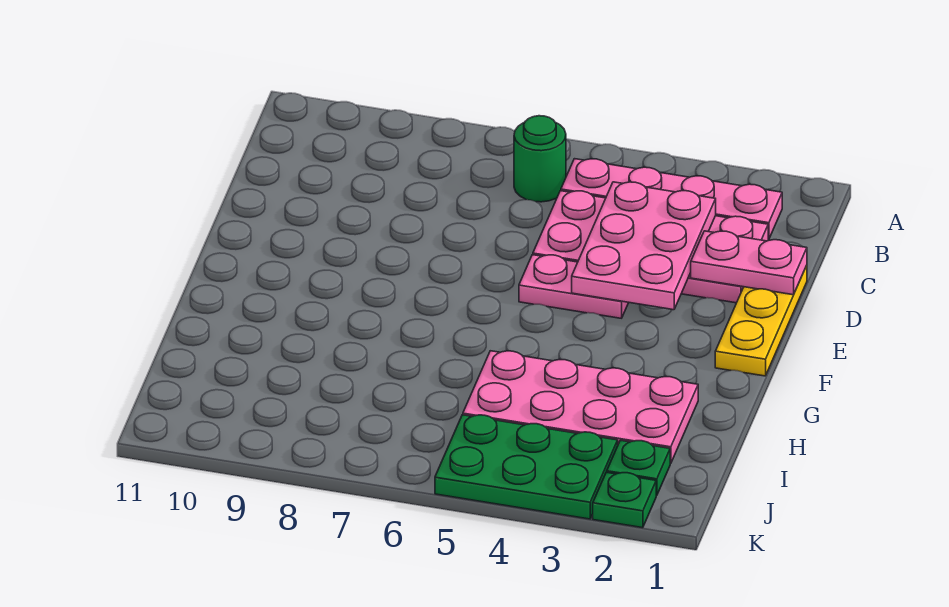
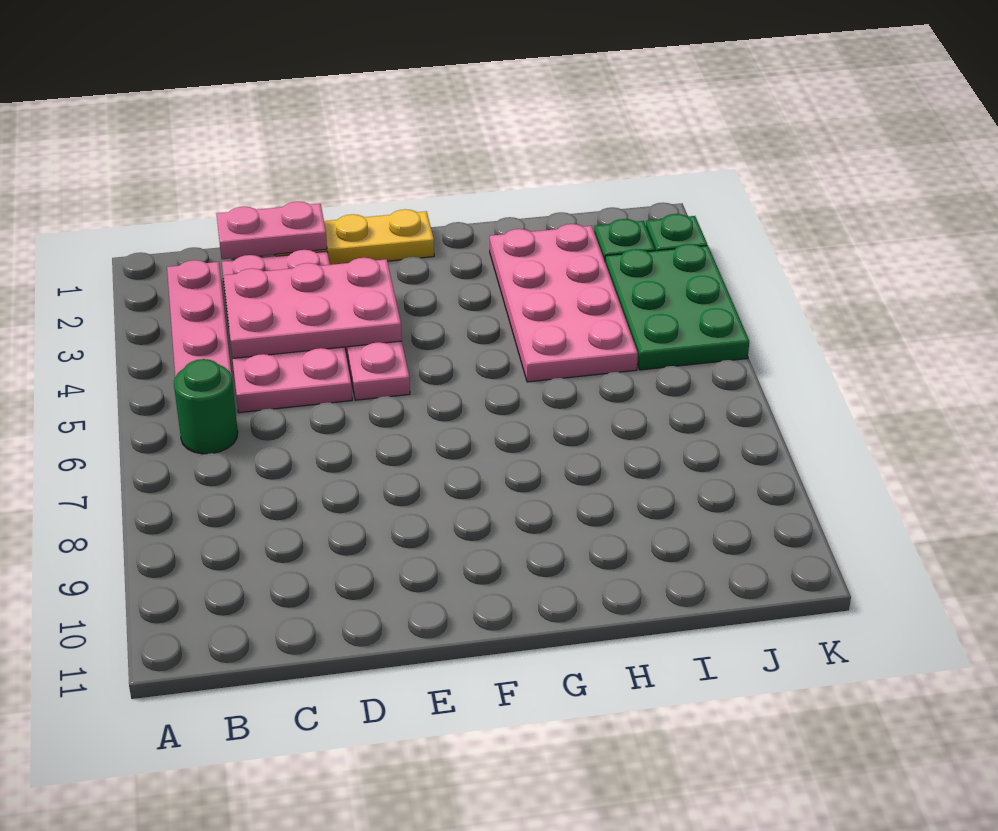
pink plate D1:D2 level 2 -> pink plate C1:D1 level 2

